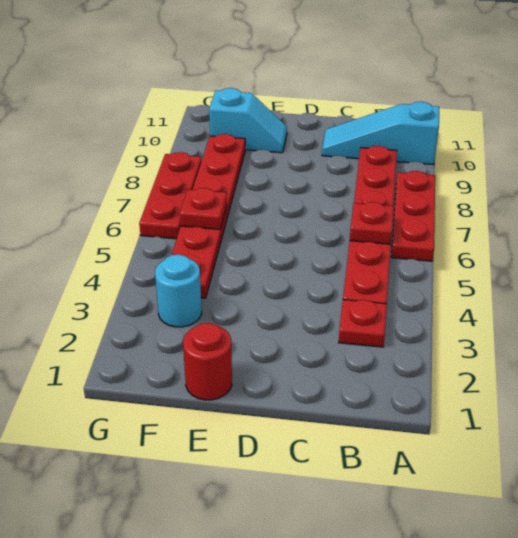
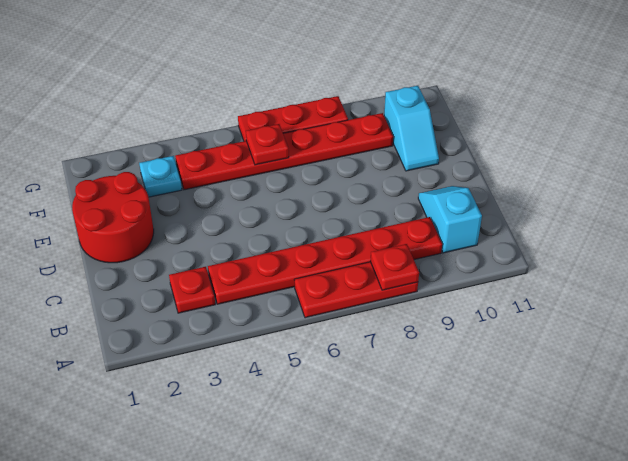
cyan slope A10:C10 level 1 top A -> cyan slope B10:C10 level 1 top B
red plate B6 level 2 -> red plate A8 level 2
red round brick E1 level 1 -> red round brick D1:E2 level 1
cyan round brick F3 level 1 -> cyan plate F3 level 1

